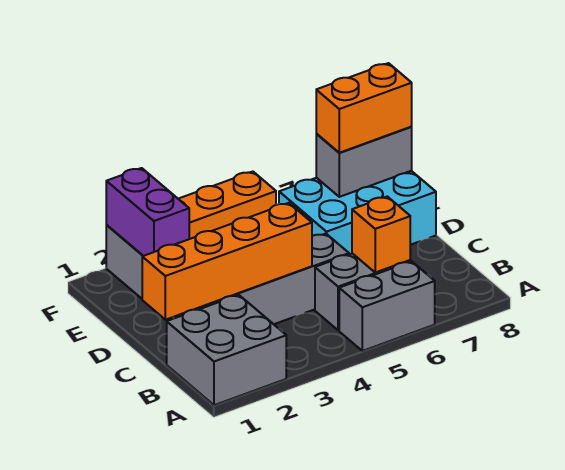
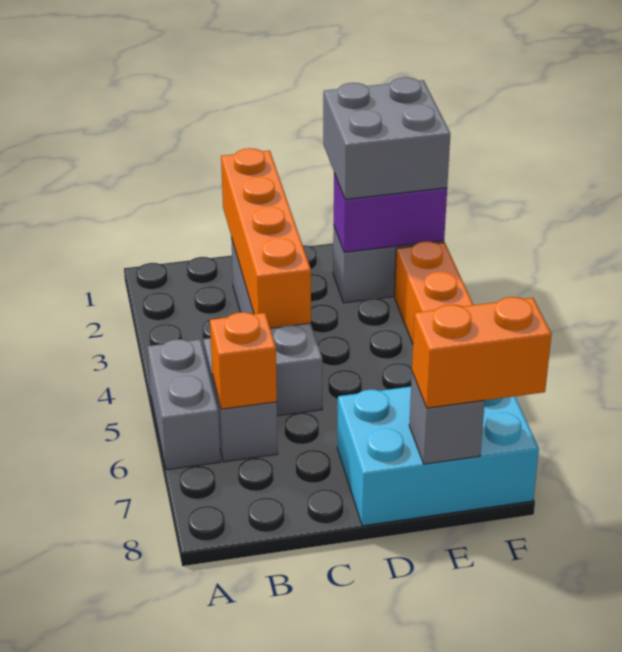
grey brick A1:B2 level 1 -> grey brick E1:F2 level 3
cyan brick D6:E8 level 1 -> cyan brick D7:F8 level 1
grey brick E7:E8 level 2 -> grey brick E8 level 2
orange brick E7:E8 level 3 -> orange brick E8:F8 level 3

